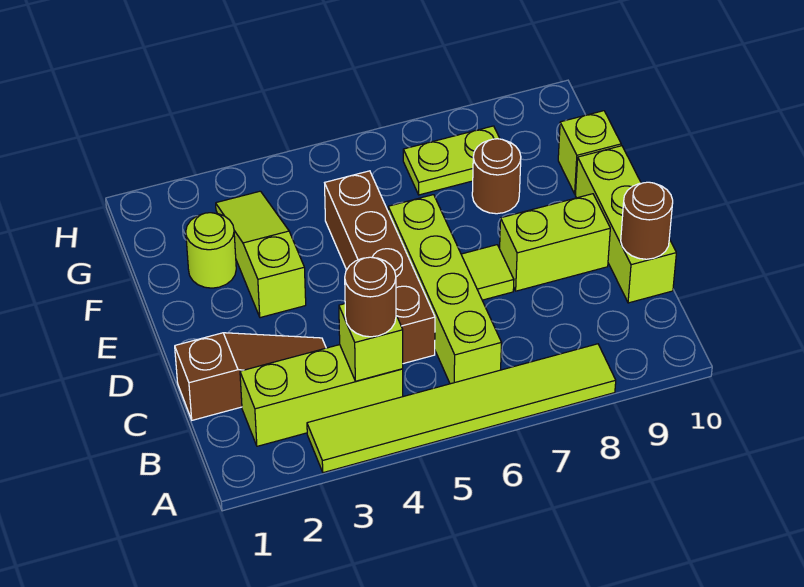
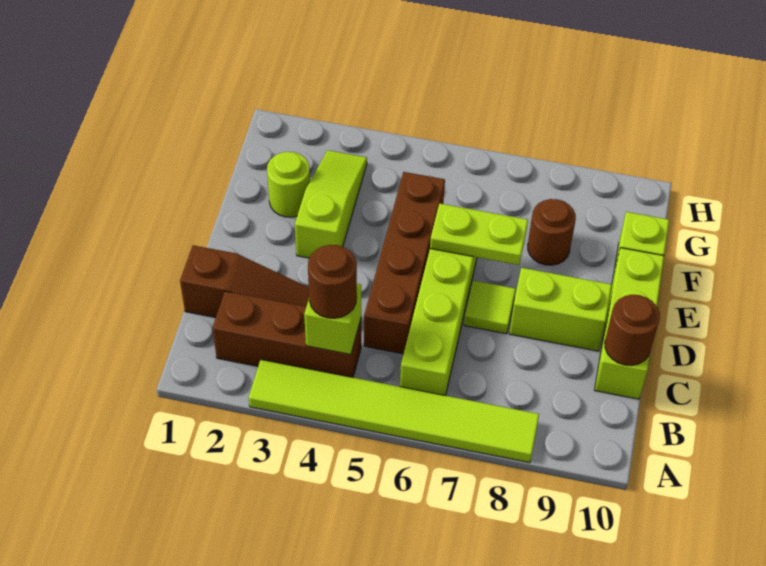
lime brick B2:B4 level 1 -> brown brick B2:B4 level 1
lime plate G7:G8 level 1 -> lime plate E6:E7 level 2

